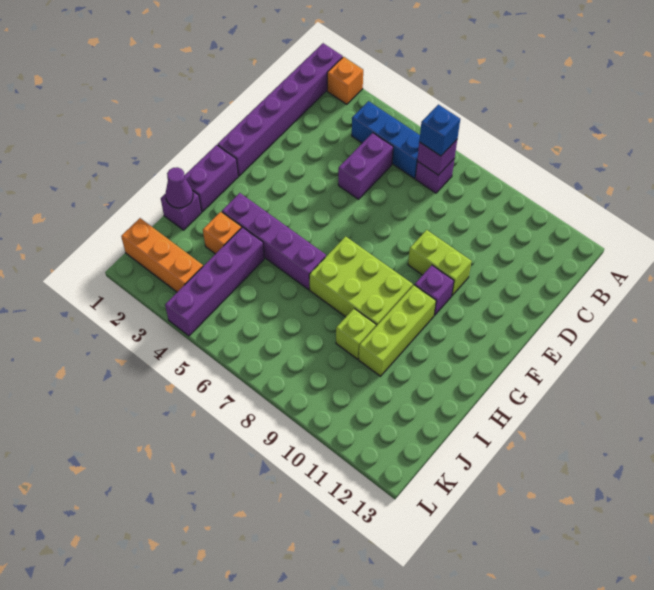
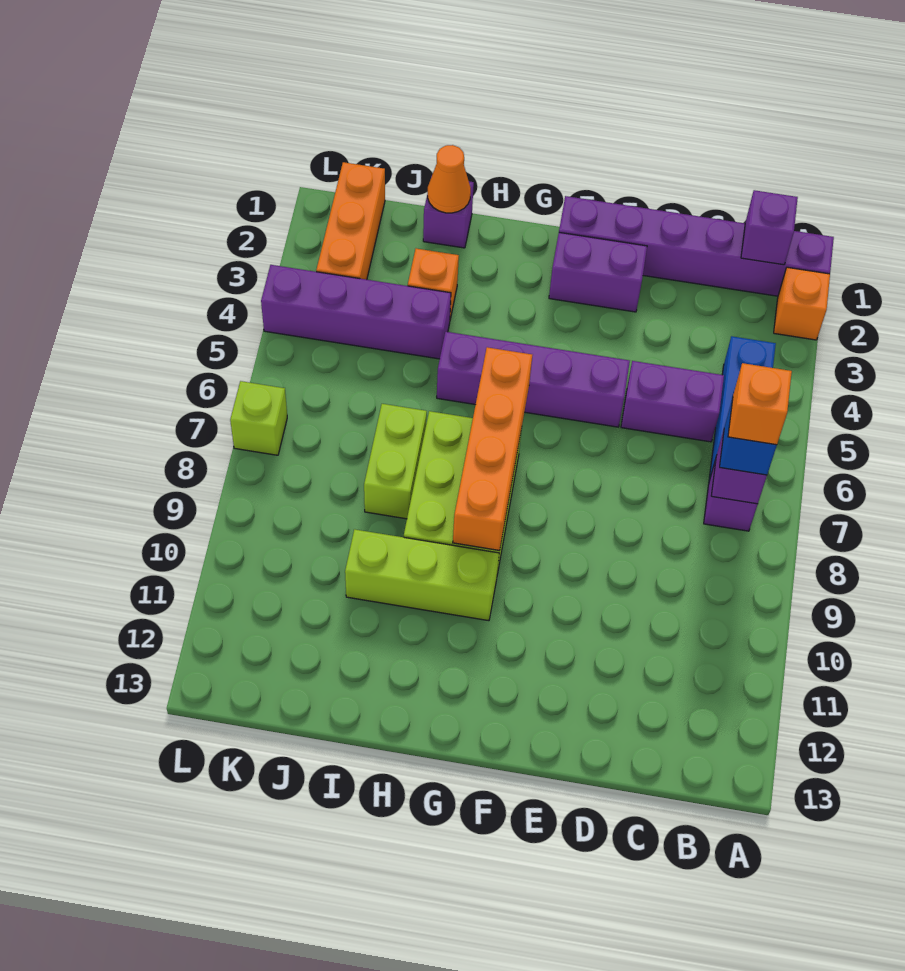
none -> orange brick B7 level 4
lime brick E9:E10 level 1 -> lime brick I7:I8 level 1
purple brick F10 level 1 -> purple brick B1 level 2
purple brick G1:H1 level 1 -> purple brick E2:F2 level 1
none -> orange brick G6:G9 level 2
purple brick H3:H6 level 1 -> purple brick E5:H5 level 1
purple cone I1 level 2 -> orange cone I1 level 2
lime brick I9 level 1 -> lime brick L7 level 1

